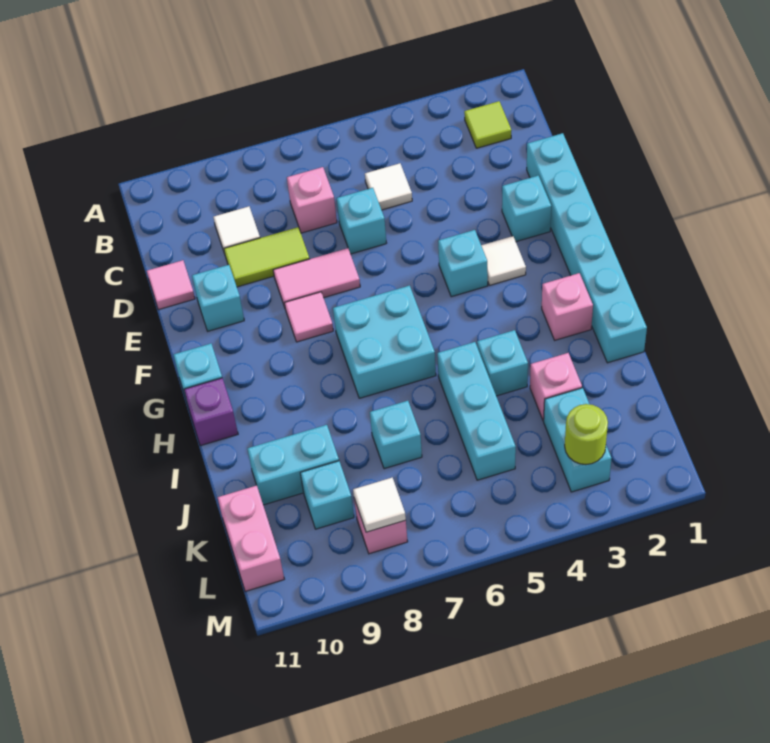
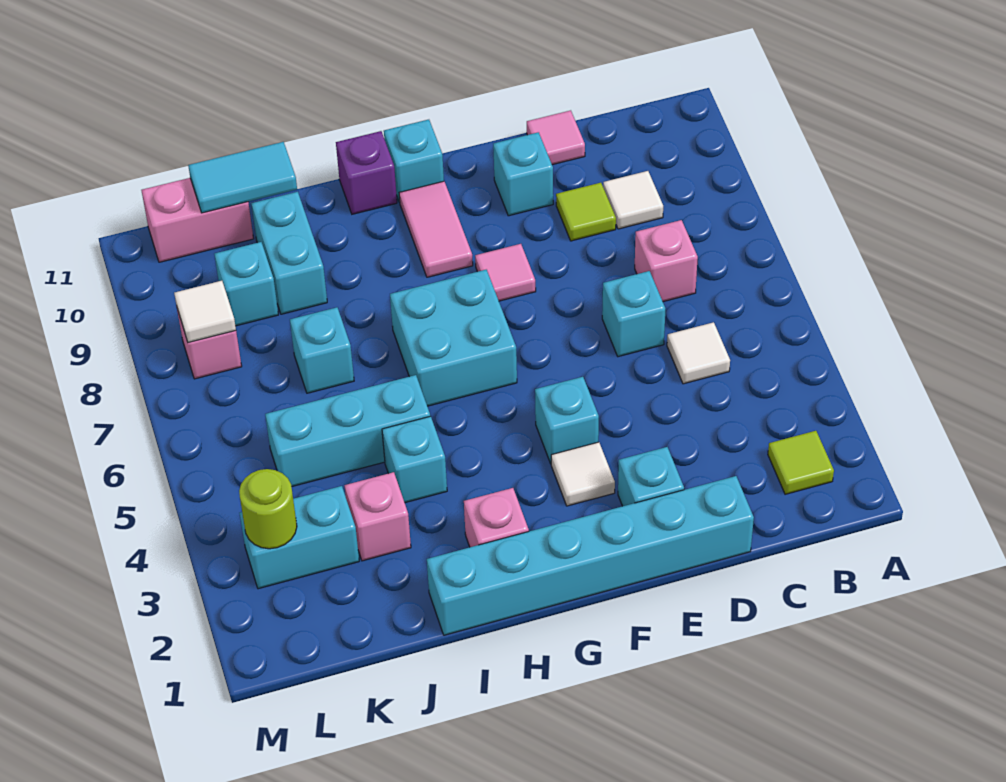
lime tile D8:D9 level 1 -> lime tile D9 level 1
pink tile E7:E8 level 1 -> pink tile G9:G10 level 1
none -> cyan tile J11:K11 level 2

